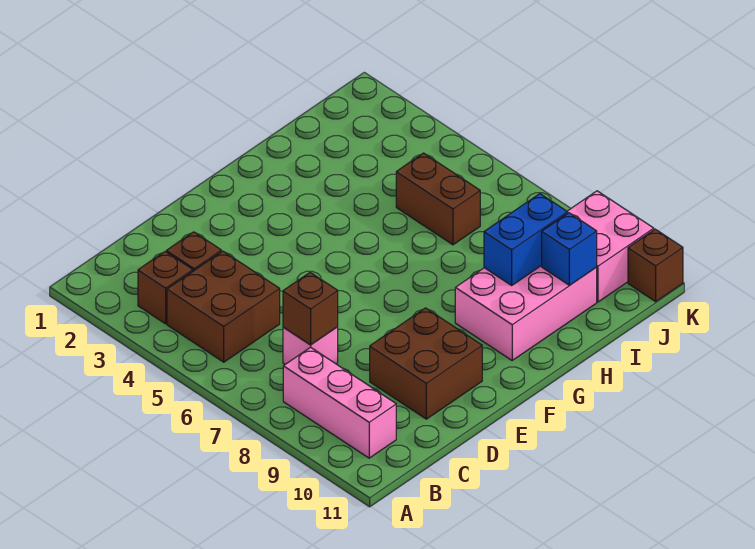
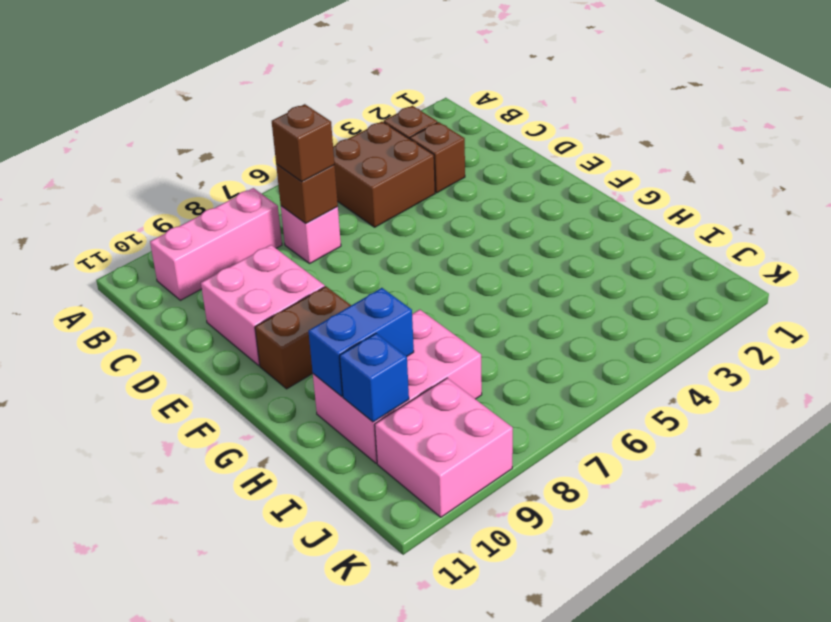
brown brick D9:E10 level 1 -> pink brick D9:E10 level 1
pink brick G9:I10 level 1 -> pink brick H8:I10 level 1
blue brick H9:I9 level 2 -> blue brick H9:H10 level 2
brown brick I5:I6 level 1 -> brown brick F9:F10 level 1
brown brick K11 level 1 -> brown brick C7 level 3

